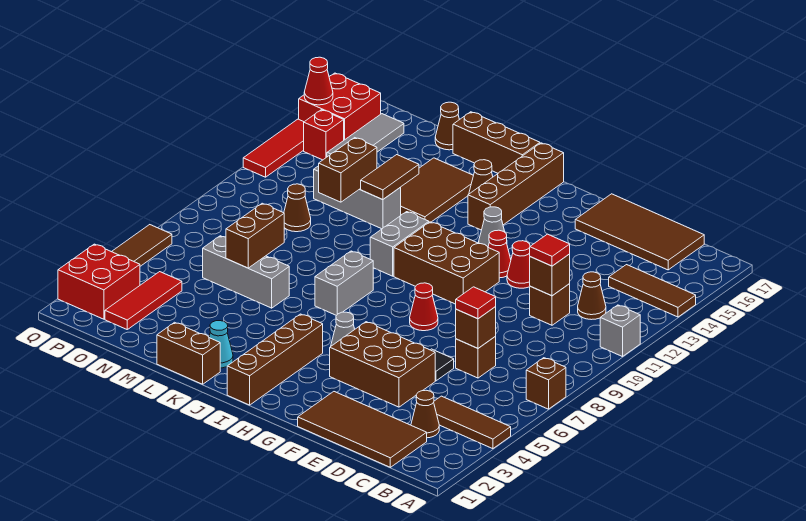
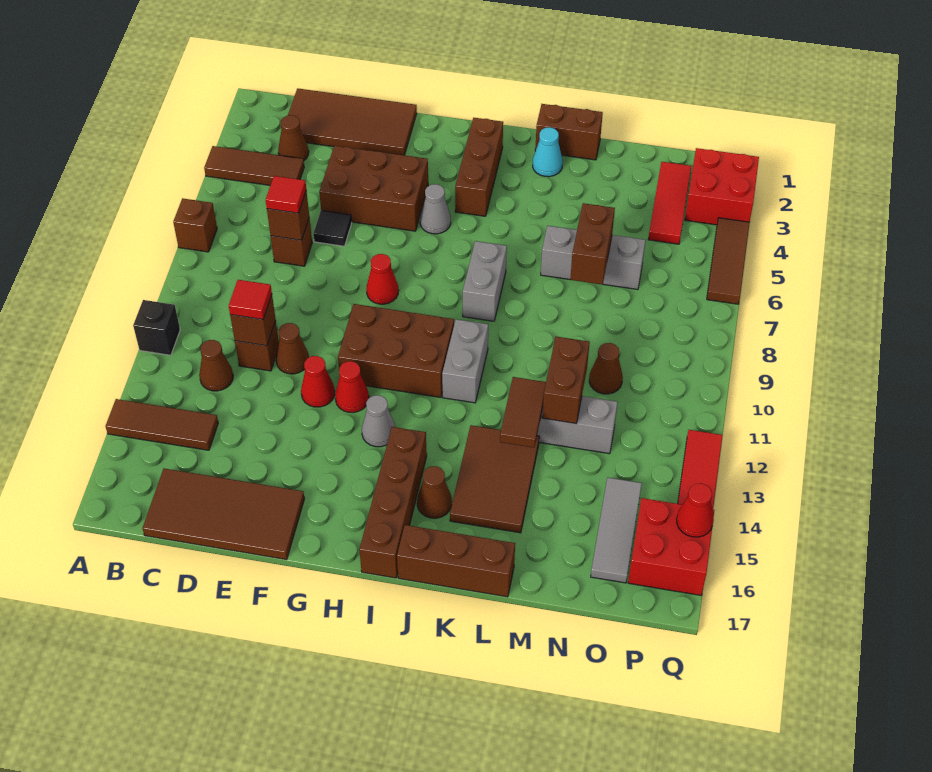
grey brick A11 level 1 -> black brick A11 level 1
brown brick I1:I4 level 1 -> brown brick I2:I4 level 1
brown cone M17 level 1 -> brown cone E11 level 1
red brick P14 level 1 -> none

